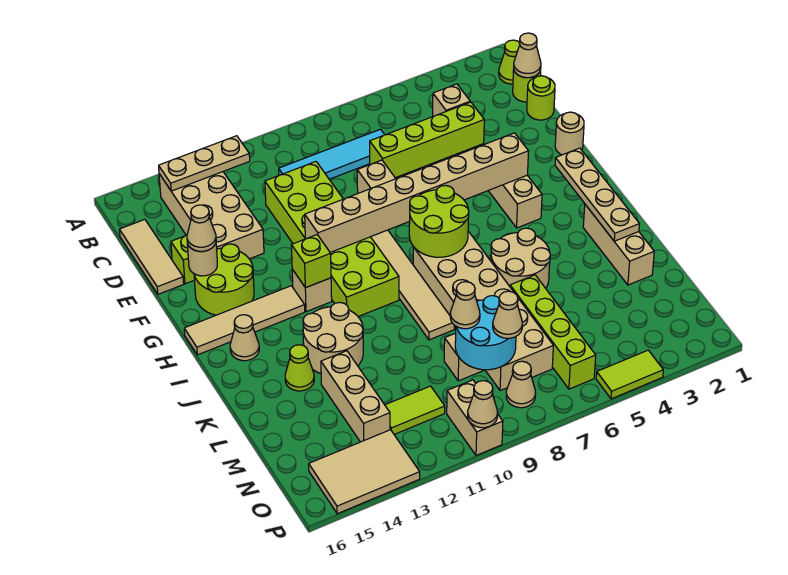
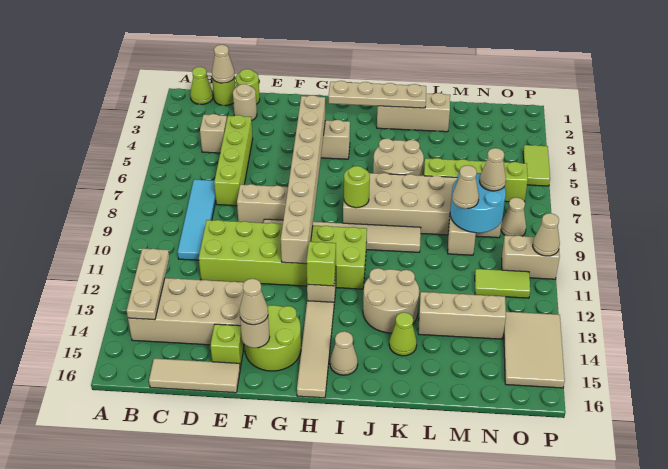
tan round brick F1 level 1 -> tan round brick D2 level 1
lime round brick H7:I8 level 2 -> lime round brick I8 level 2
lime tile N11:N12 level 1 -> lime tile N11:O11 level 1

